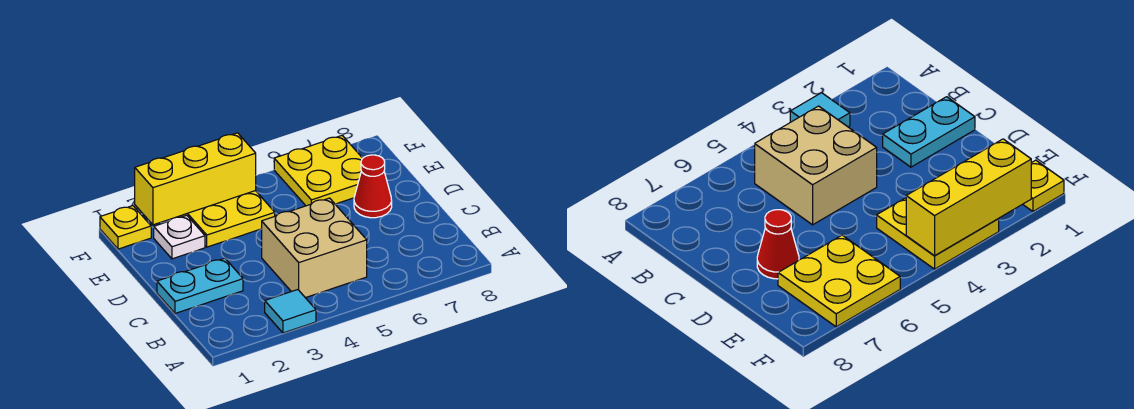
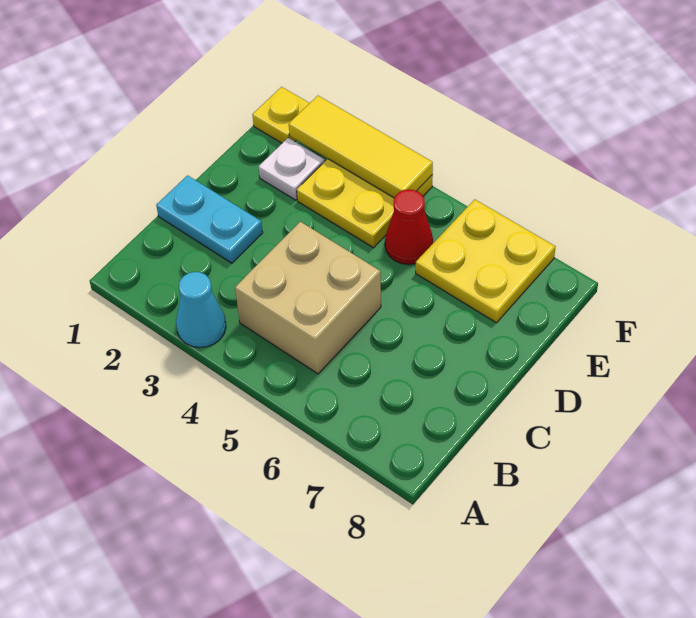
cyan tile A3 level 1 -> cyan cone A3 level 1
red cone D7 level 1 -> red cone E5 level 1
yellow brick F2:F4 level 2 -> yellow tile F2:F4 level 2

